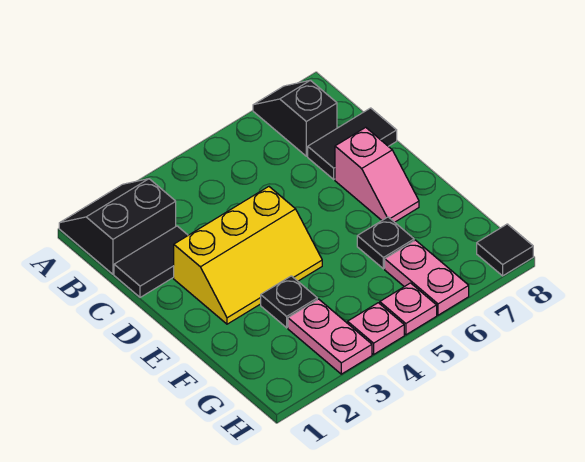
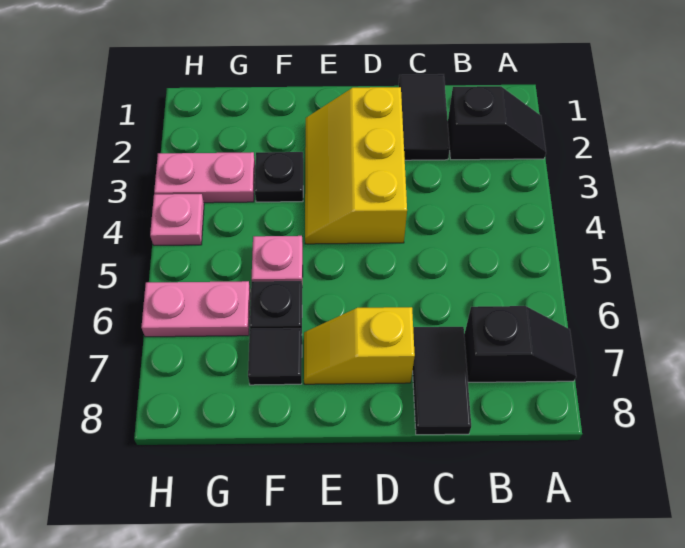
black slope A1:B2 level 1 top B -> black slope A2:B2 level 1 top B
pink slope D7:E7 level 1 top D -> yellow slope D7:E7 level 1 top D
pink plate H5 level 1 -> pink plate F5 level 1
black tile H8 level 1 -> black tile F7 level 1

